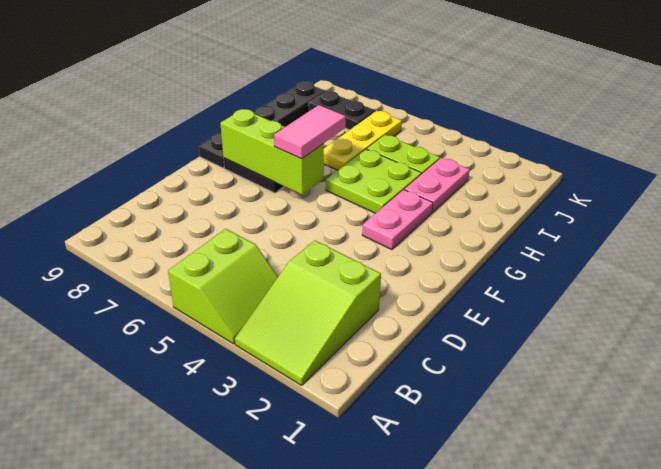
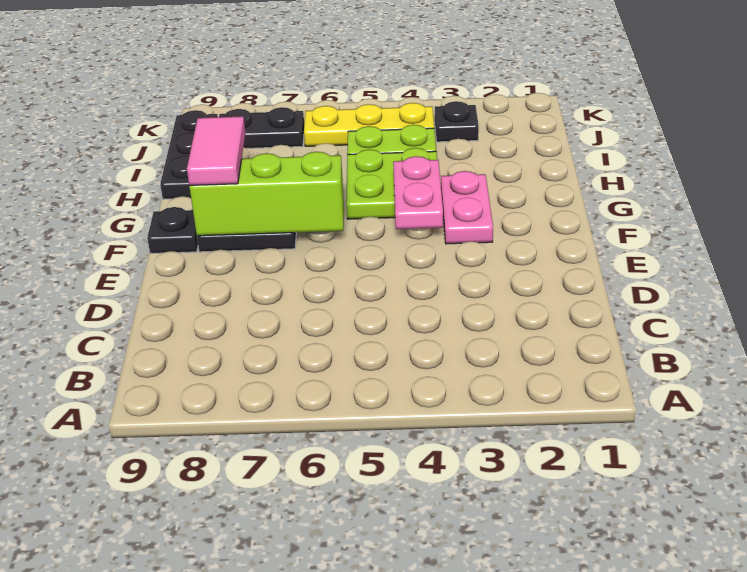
lime slope A2:C3 level 1 top C -> none
lime slope A4:B5 level 1 top 5 -> none
pink tile F6:G6 level 3 -> pink tile F8:G8 level 3
pink plate H3:I3 level 1 -> pink plate F4:G4 level 2
yellow plate H6:J6 level 1 -> yellow plate J4:J6 level 1
none -> black plate J3 level 1

